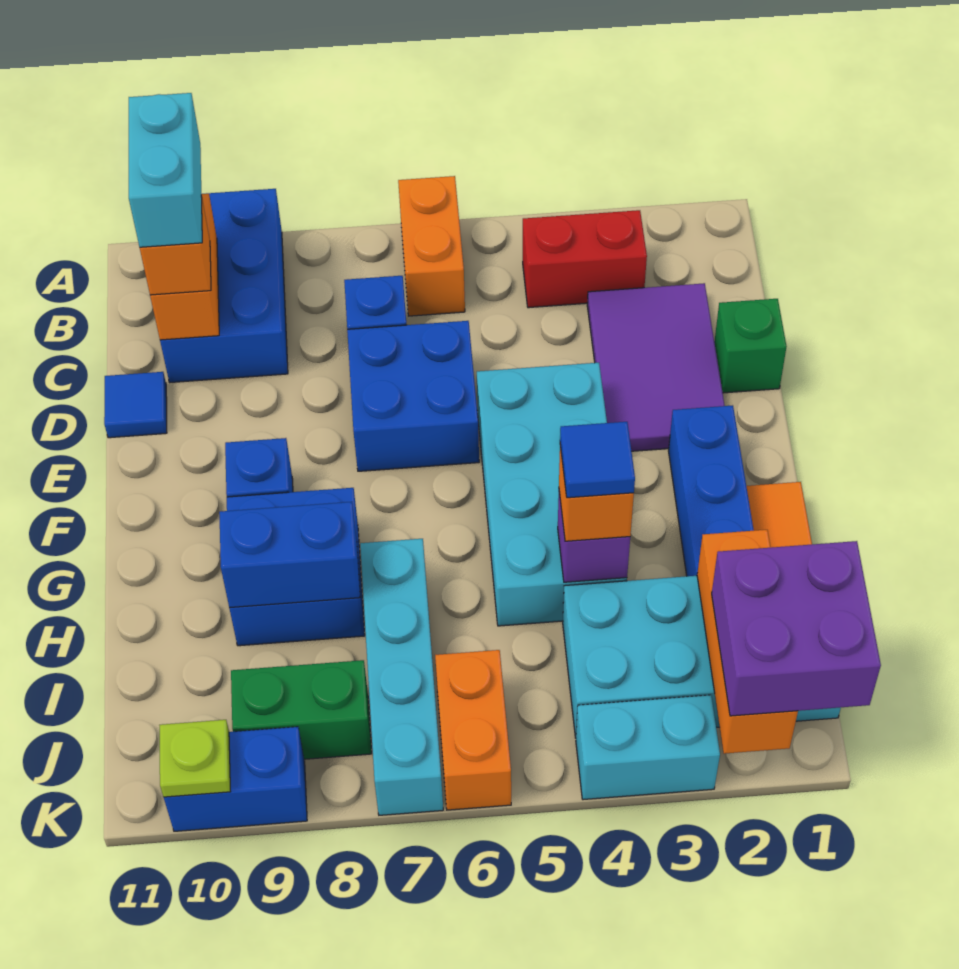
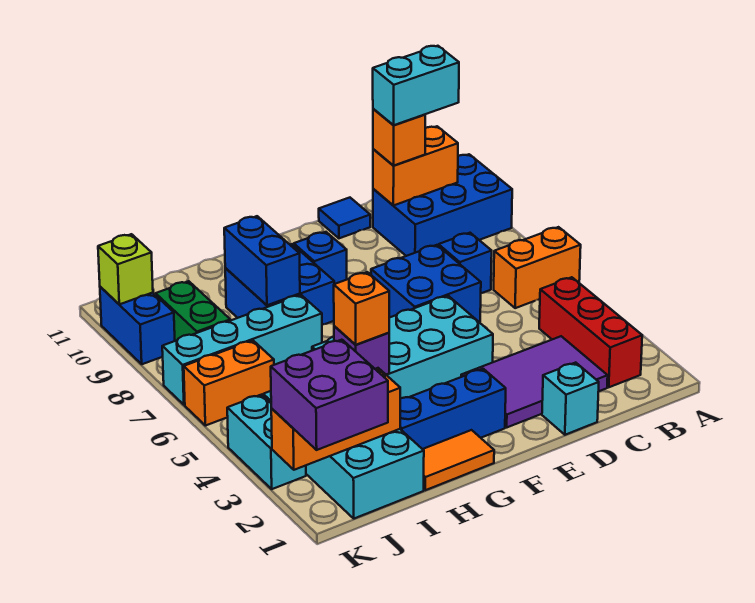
red brick B3:B4 level 1 -> red brick B2:B4 level 1
green brick D1 level 1 -> cyan brick D1 level 1
blue tile H4 level 4 -> none
lime plate K10 level 2 -> lime brick K10 level 2

